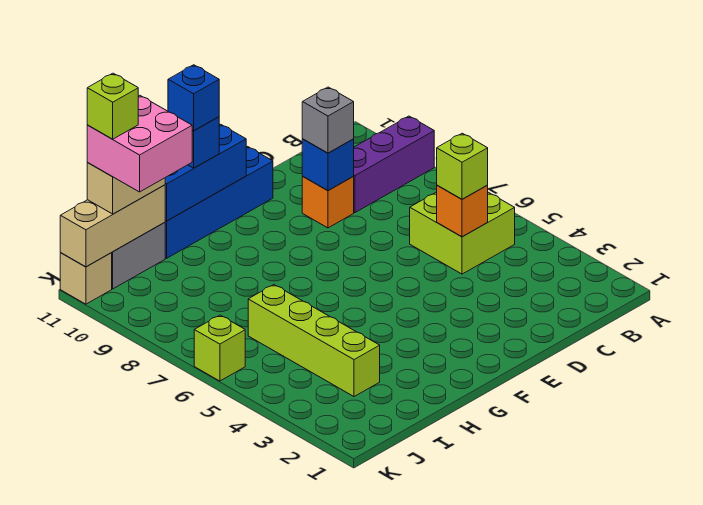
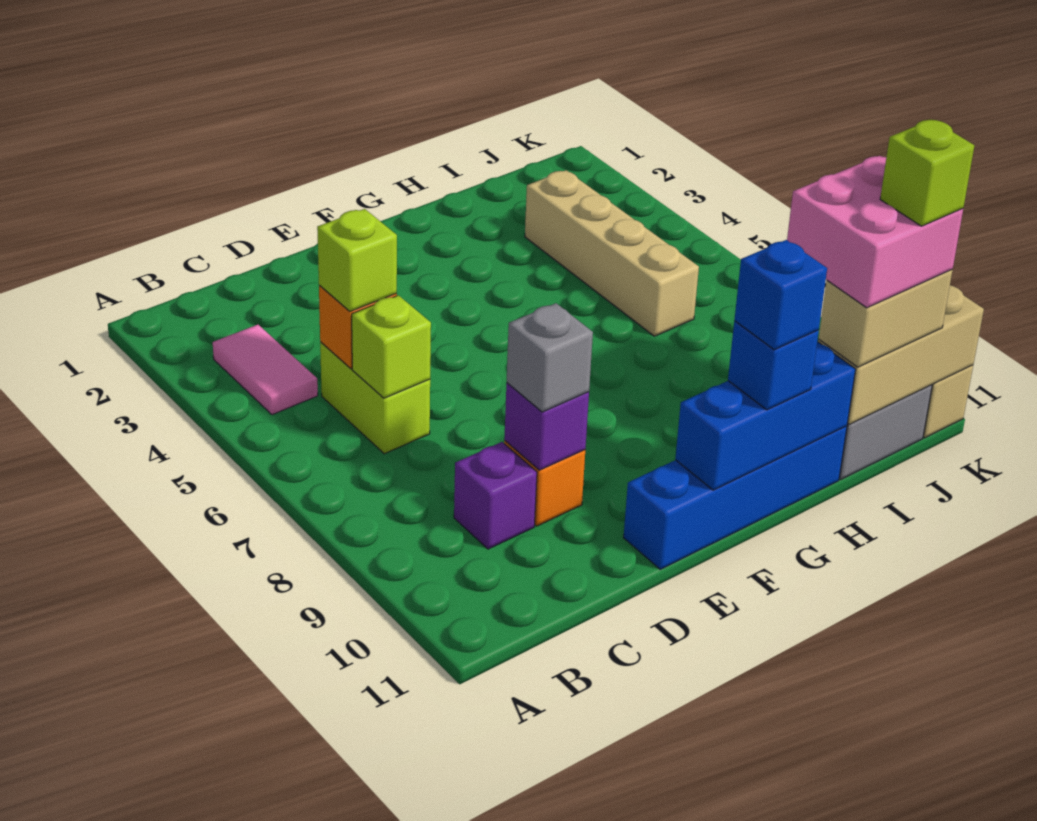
purple brick A9:C9 level 1 -> purple brick C9 level 1
none -> pink tile B3:B4 level 1
lime brick B5:C6 level 1 -> lime brick C5:C6 level 1
blue brick D9 level 2 -> purple brick D9 level 2
lime brick I3:I6 level 1 -> tan brick I3:I6 level 1
lime brick K6 level 1 -> lime brick C6 level 2

